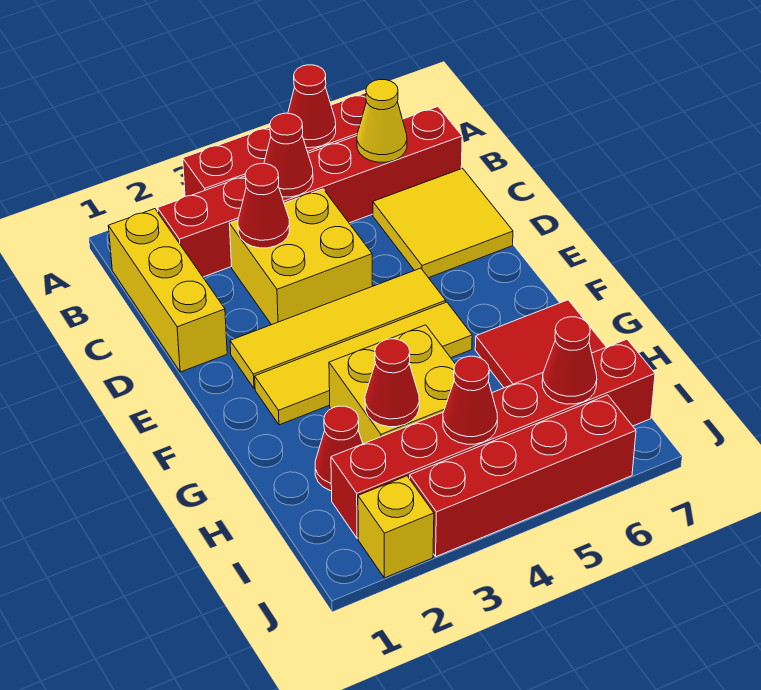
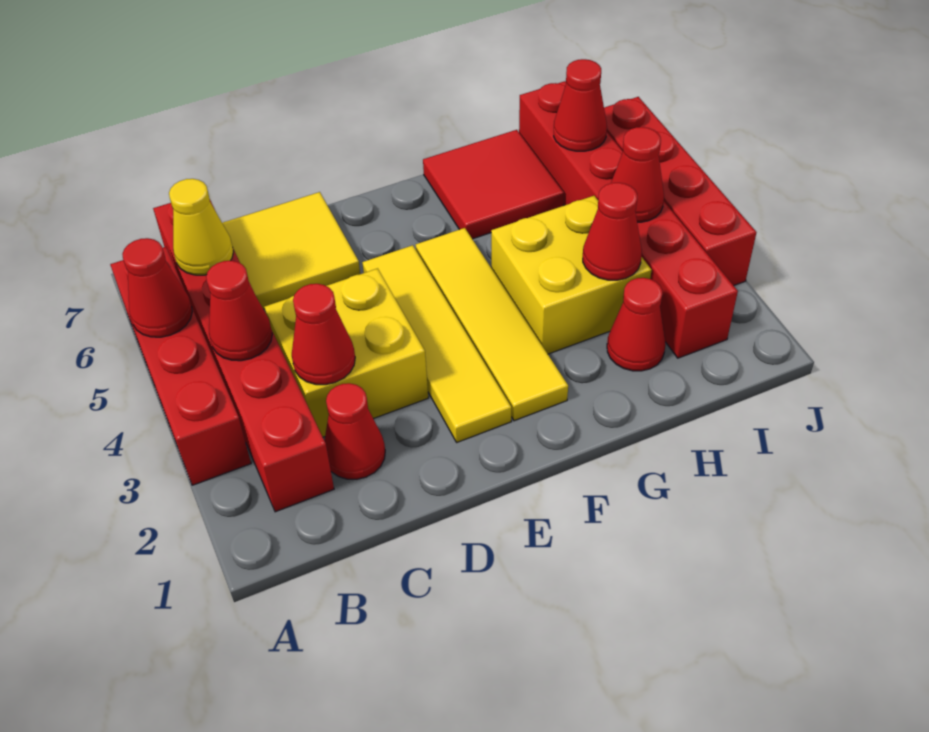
yellow brick B1:D1 level 1 -> none
none -> red cone C2 level 1
yellow brick J2 level 1 -> none

